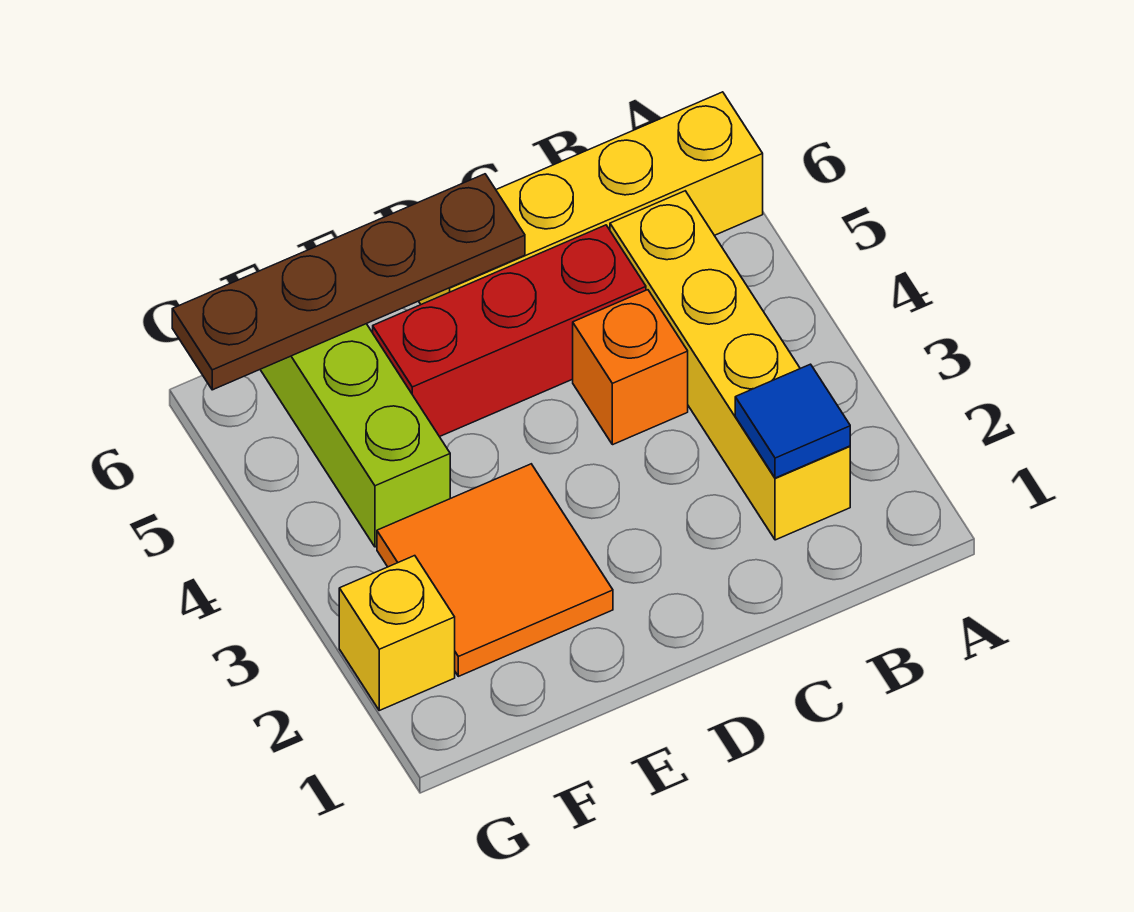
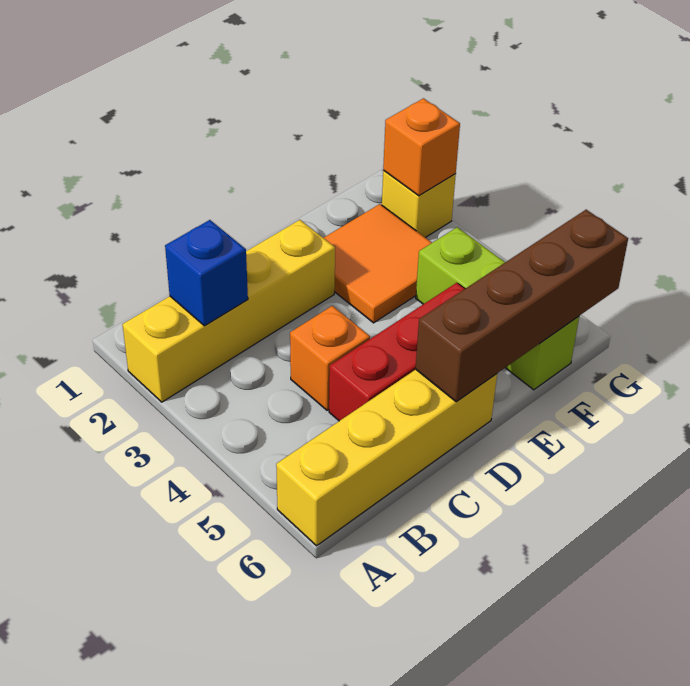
yellow brick B2:B5 level 1 -> yellow brick A2:D2 level 1
blue tile B2 level 2 -> blue brick B2 level 2
brown plate D6:G6 level 2 -> brown brick D6:G6 level 2
none -> orange brick G2 level 2

